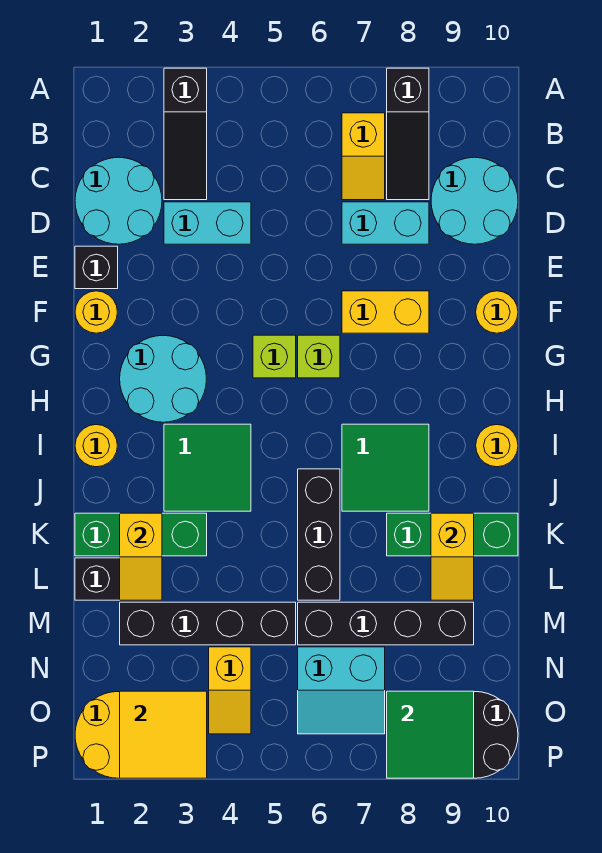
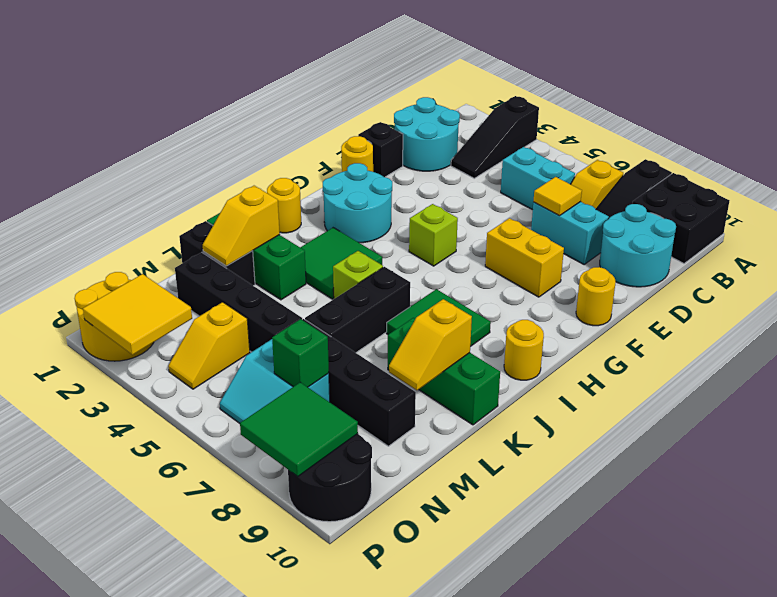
none -> black brick A9:B10 level 1
cyan brick D3:D4 level 1 -> cyan brick C5:C6 level 1
none -> yellow tile D7 level 2
lime brick G6 level 1 -> lime brick J5 level 1
none -> green brick N7 level 2

